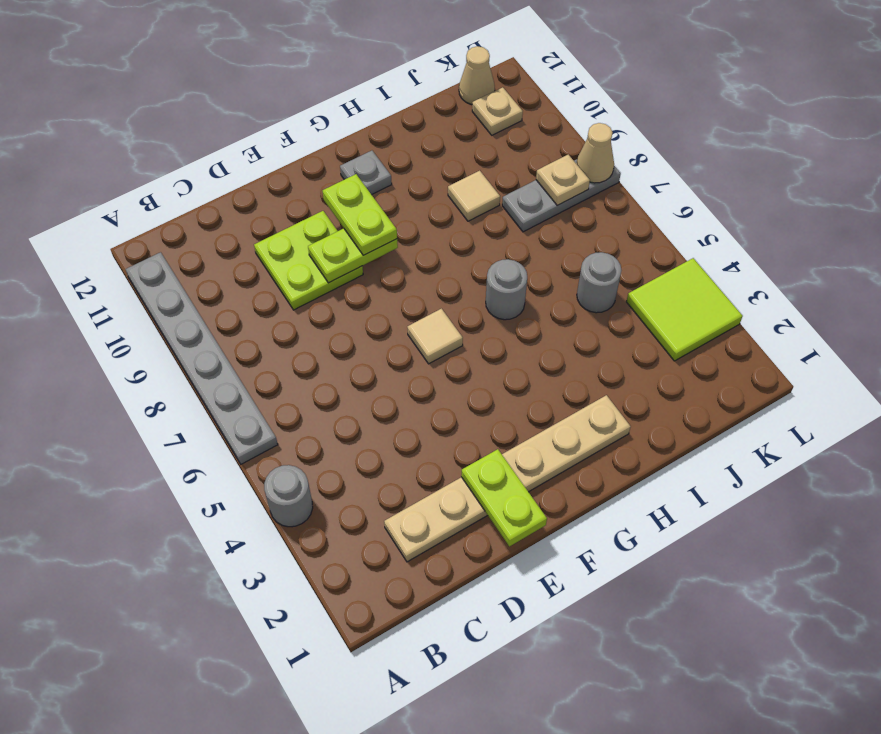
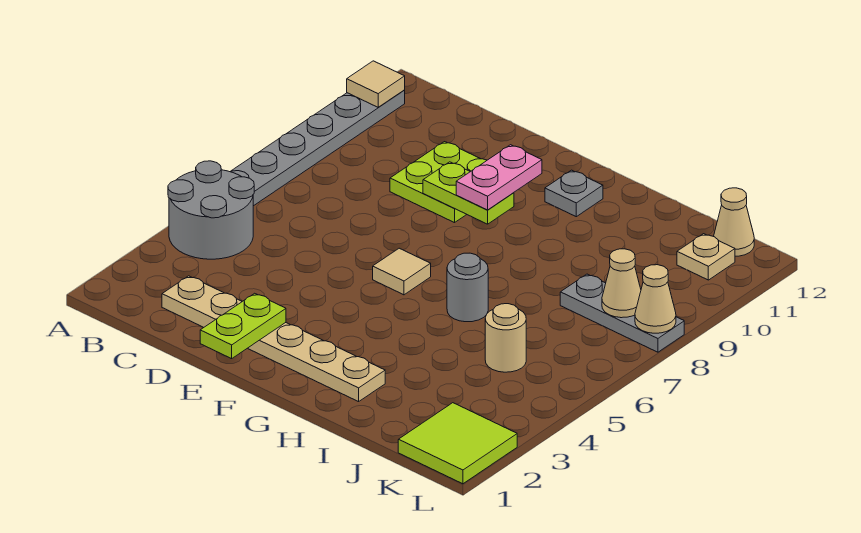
grey round brick A4 level 1 -> grey round brick A4:B5 level 1
lime plate F9:F10 level 3 -> pink plate F9:F10 level 3
tan tile I9 level 1 -> tan tile A11 level 2
grey round brick J5 level 1 -> tan round brick J5 level 1
lime tile K3:L4 level 1 -> lime tile K1:L2 level 1
tan plate K8 level 2 -> tan cone K8 level 2

